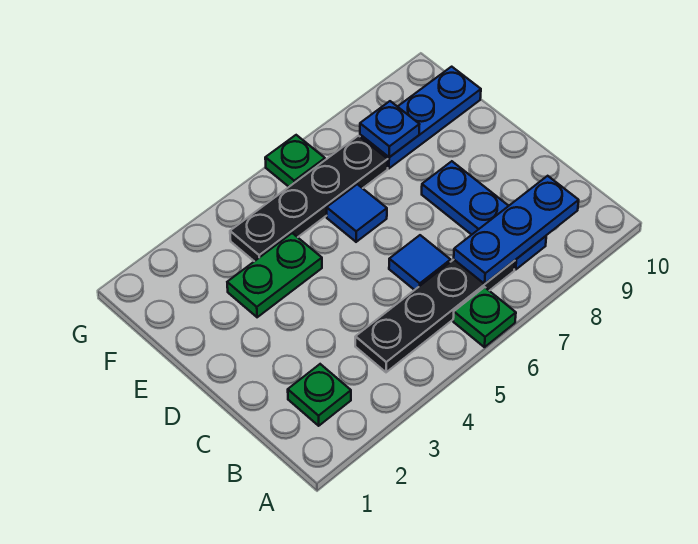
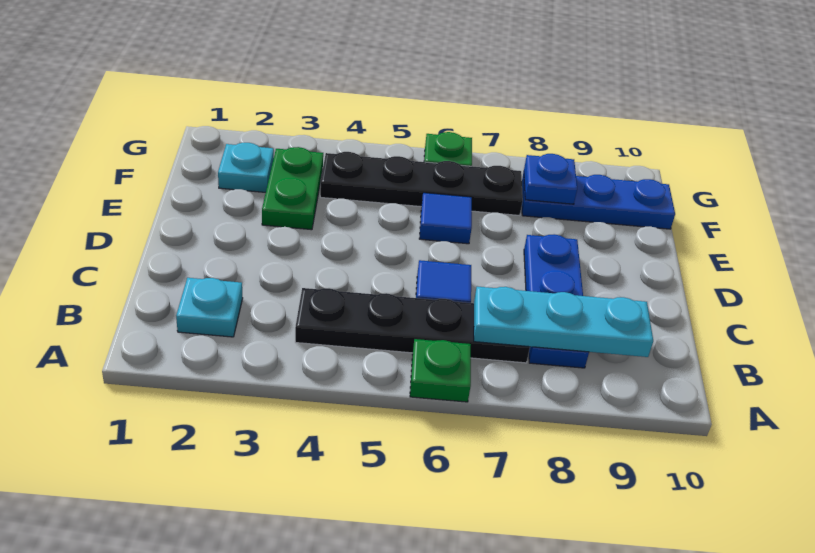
green plate B2 level 1 -> cyan plate B2 level 1
blue plate B7:B9 level 2 -> cyan plate B7:B9 level 2
green plate E3:E4 level 1 -> green plate E3:F3 level 1
none -> cyan plate F2 level 1

